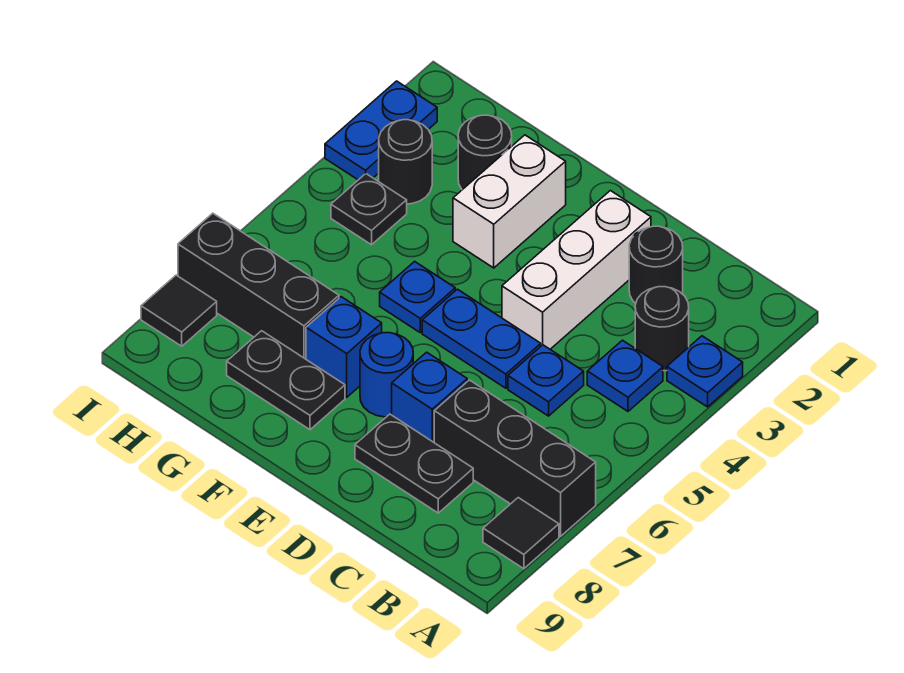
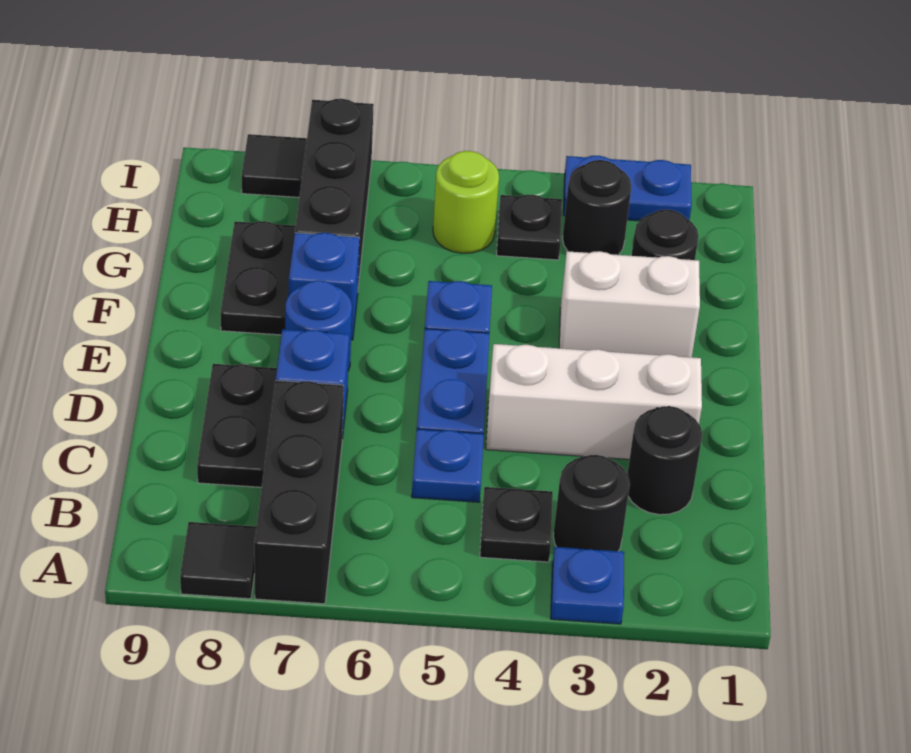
blue plate B4 level 1 -> black plate B4 level 1
none -> lime round brick H5 level 1

